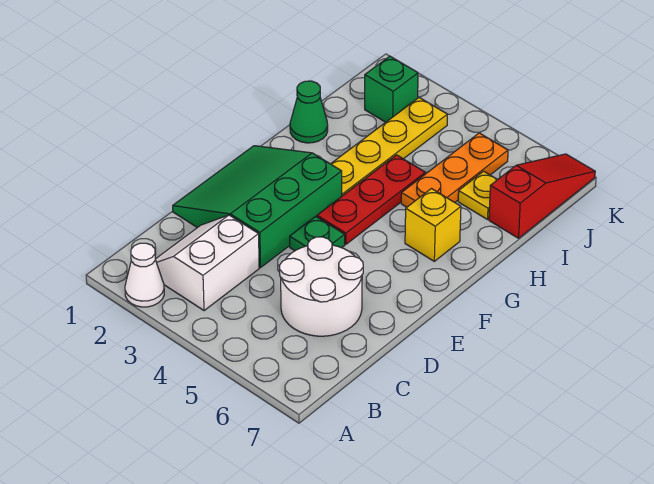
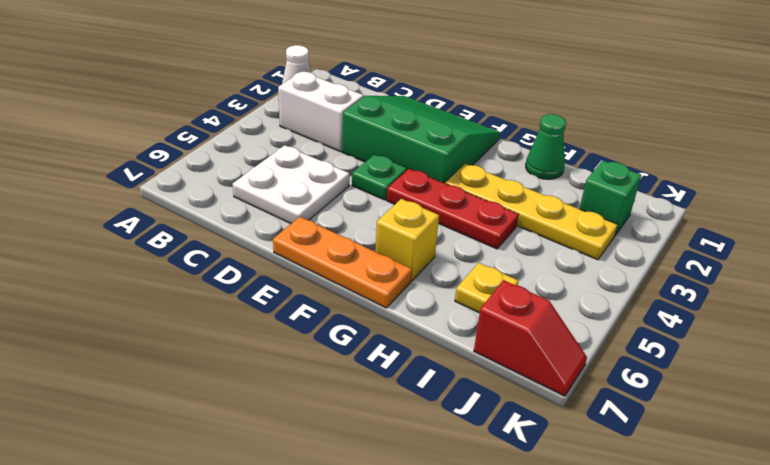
white round brick C5:D6 level 1 -> white plate C5:D6 level 1
orange plate H5:J5 level 1 -> orange plate E7:G7 level 1
red slope I7:K7 level 1 top I -> red slope J7:K7 level 1 top J

